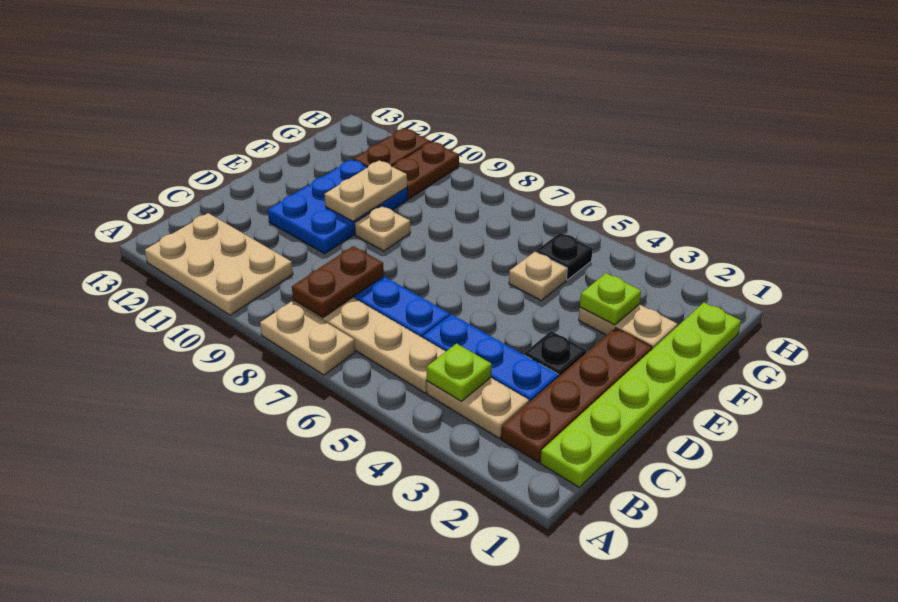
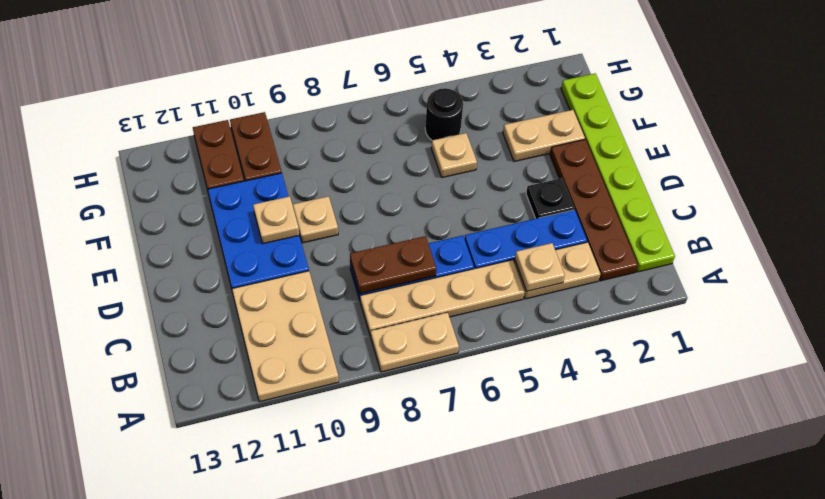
tan plate A10:B12 level 1 -> tan plate A10:C11 level 1
lime plate B4 level 2 -> tan plate B4 level 2
brown plate B8:C8 level 2 -> brown plate C7:C8 level 2
tan plate E10:F10 level 2 -> tan plate E10 level 2
lime plate F3 level 2 -> none
black plate G5 level 1 -> black round brick G5 level 1

